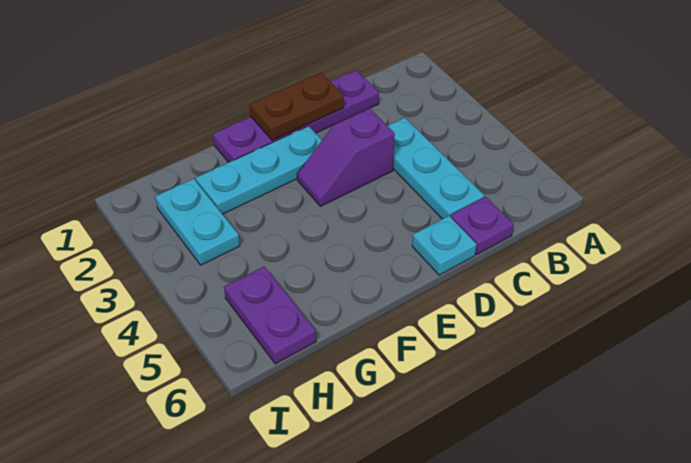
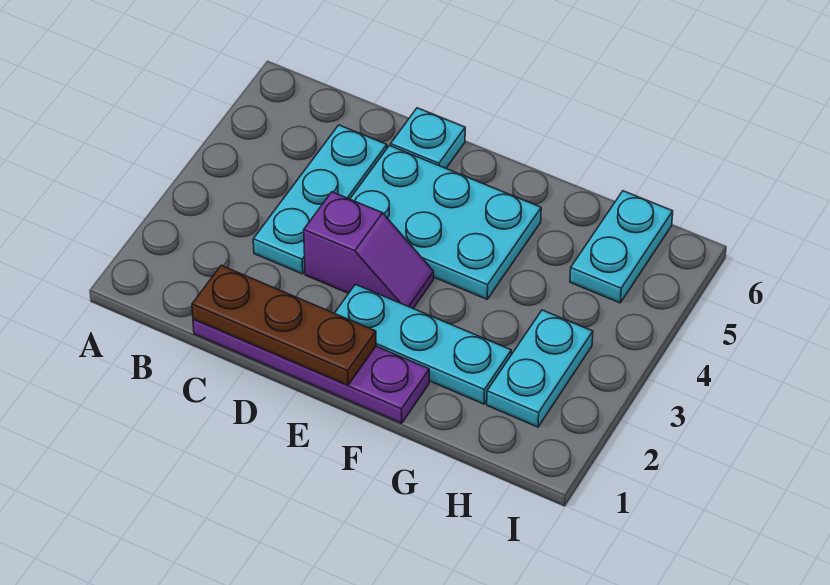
purple plate C6 level 1 -> none
brown plate D1:E1 level 2 -> brown plate C1:E1 level 2
none -> cyan plate D4:F5 level 1
purple plate H5:H6 level 1 -> cyan plate H5:H6 level 1

